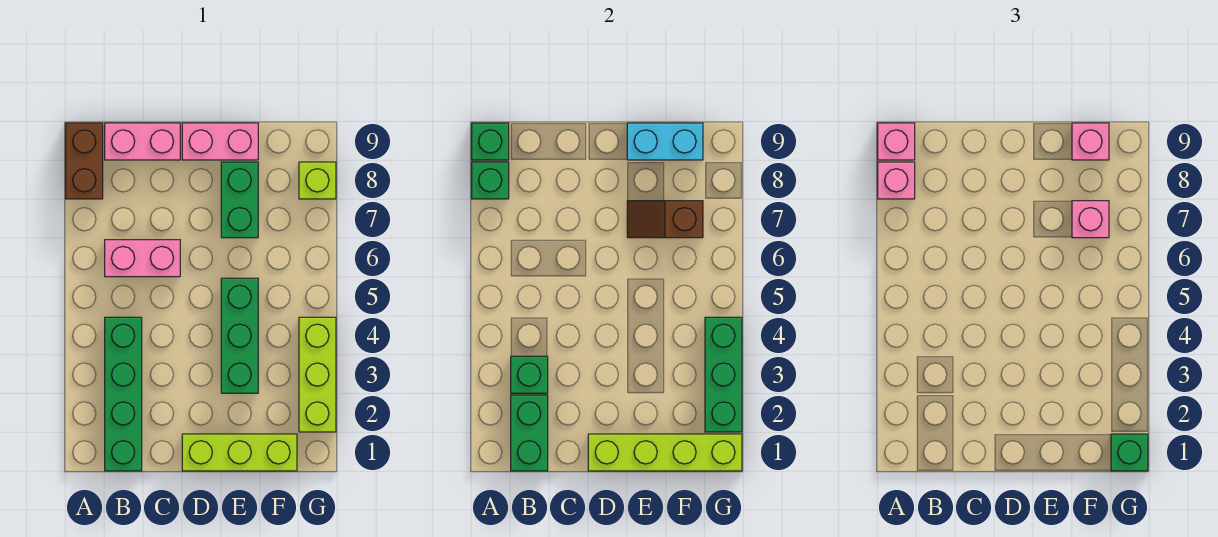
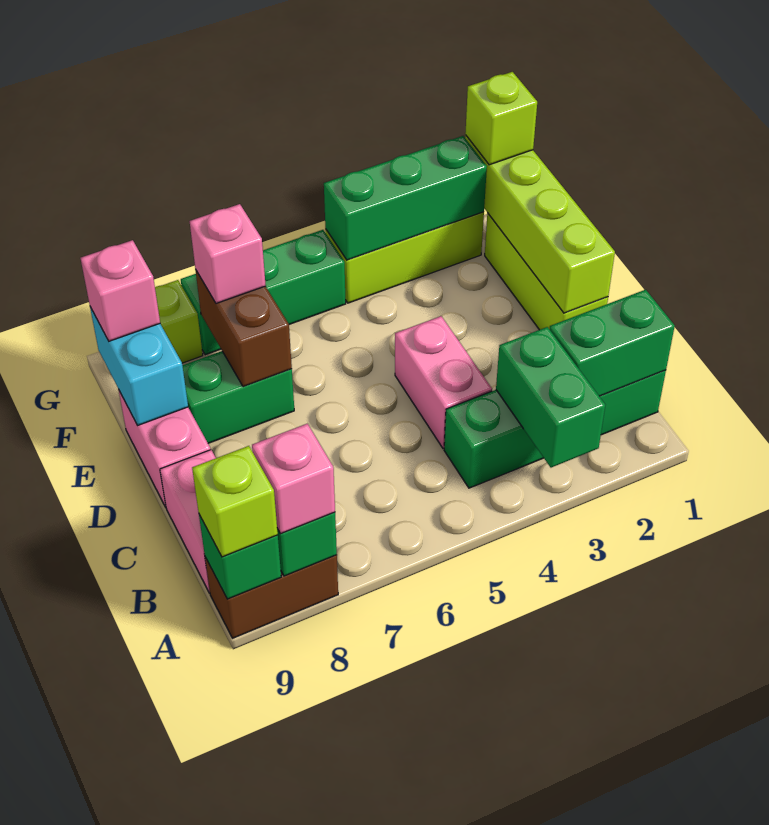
pink brick A9 level 3 -> lime brick A9 level 3
green brick B3 level 2 -> green brick A3:B3 level 2
pink brick B6:C6 level 1 -> pink brick C4:D4 level 1
green brick E3:E5 level 1 -> green brick G5:G7 level 1
brown slope E7:F7 level 2 top F -> brown brick E7:F7 level 2
green brick G1 level 3 -> lime brick G1 level 3

